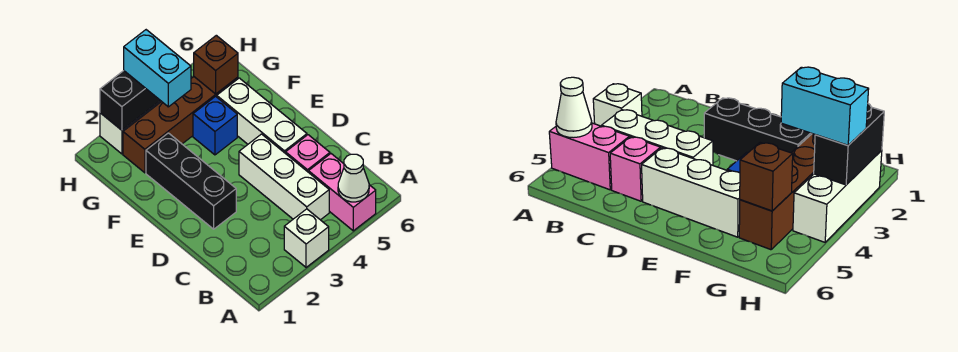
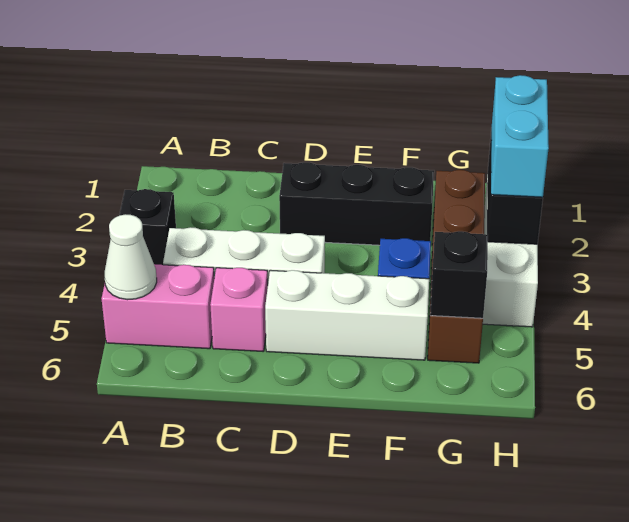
white brick A3 level 1 -> black brick A3 level 1
cyan brick G3:H3 level 3 -> cyan brick H2:H3 level 3
brown brick G5 level 2 -> black brick G5 level 2

